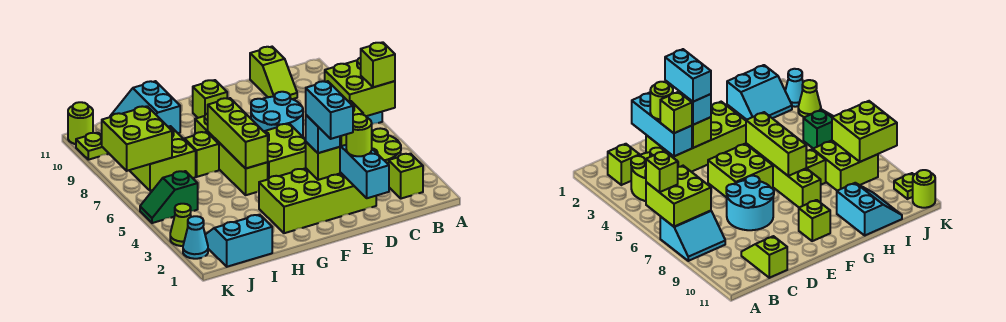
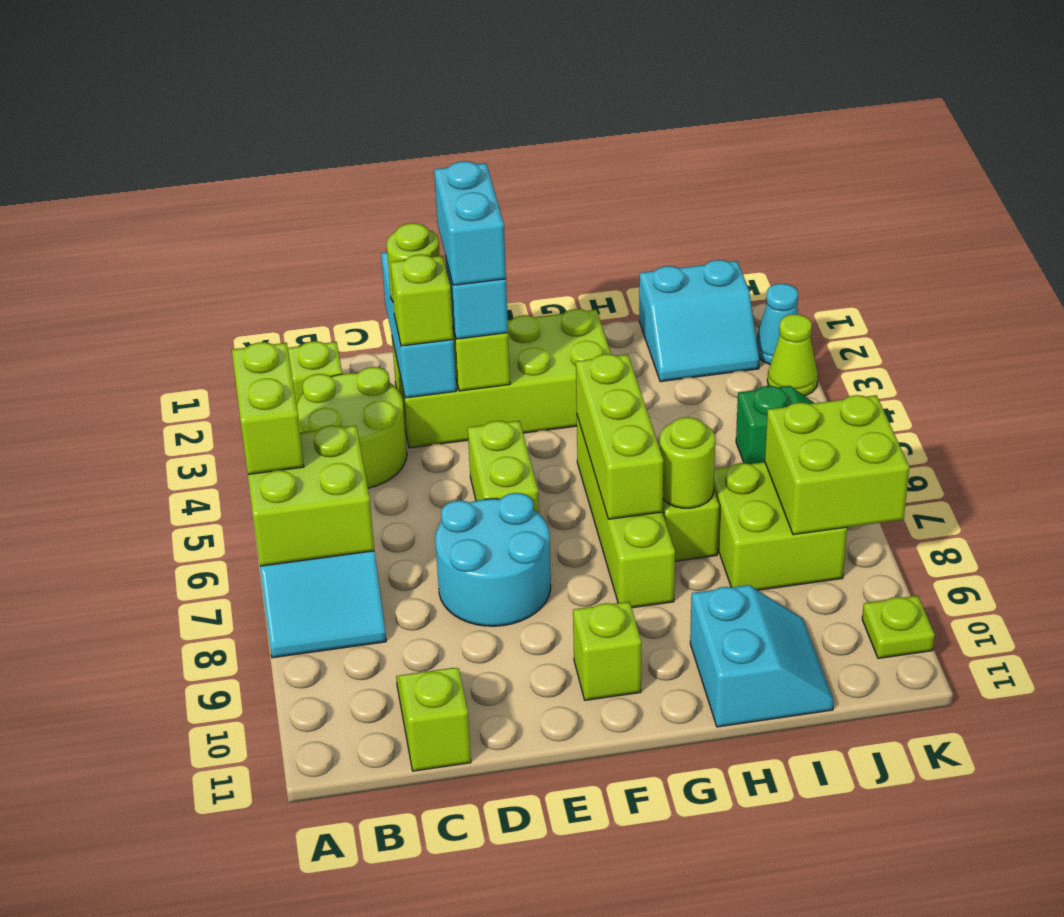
lime brick A6 level 3 -> lime brick A5:A6 level 3
lime brick E5:F6 level 1 -> lime brick E5:E6 level 1
lime round brick K11 level 1 -> lime round brick H7 level 2

